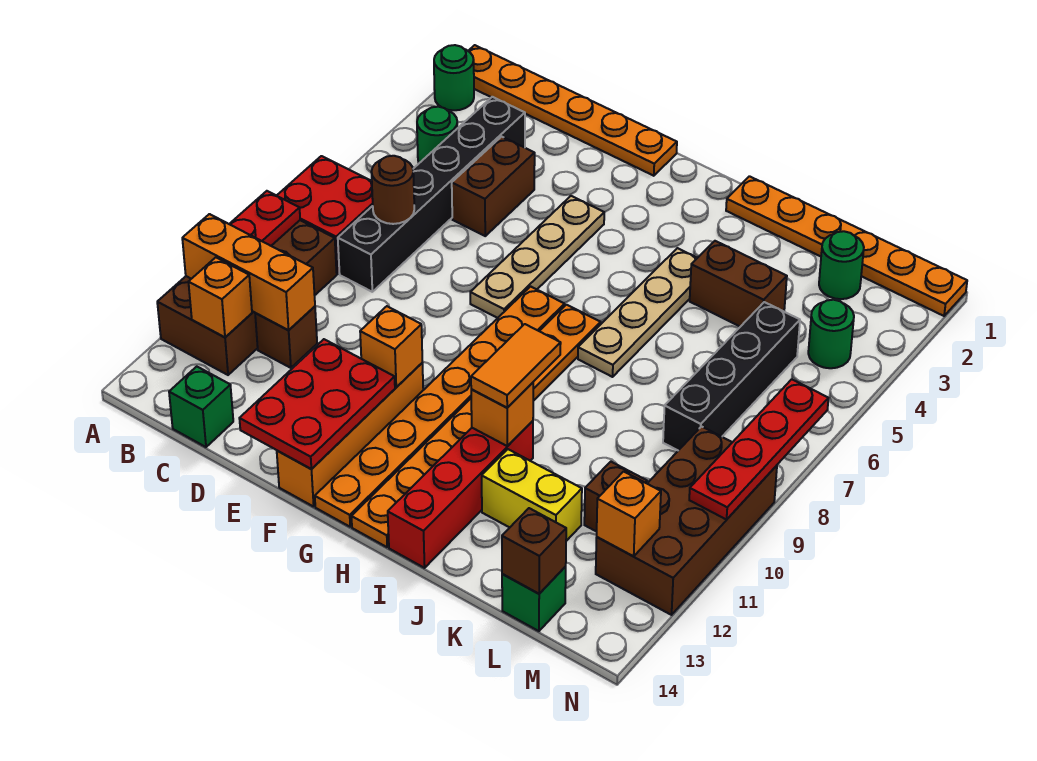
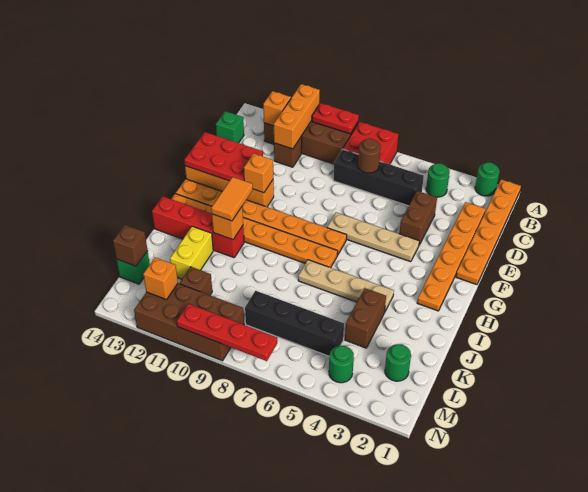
black brick C3:C8 level 1 -> black brick C5:C8 level 1
brown brick D4:D5 level 1 -> brown brick D4:E4 level 1
orange plate I1:N1 level 1 -> orange plate C2:H2 level 1
orange tile I10:I11 level 3 -> orange tile H11:I11 level 3

